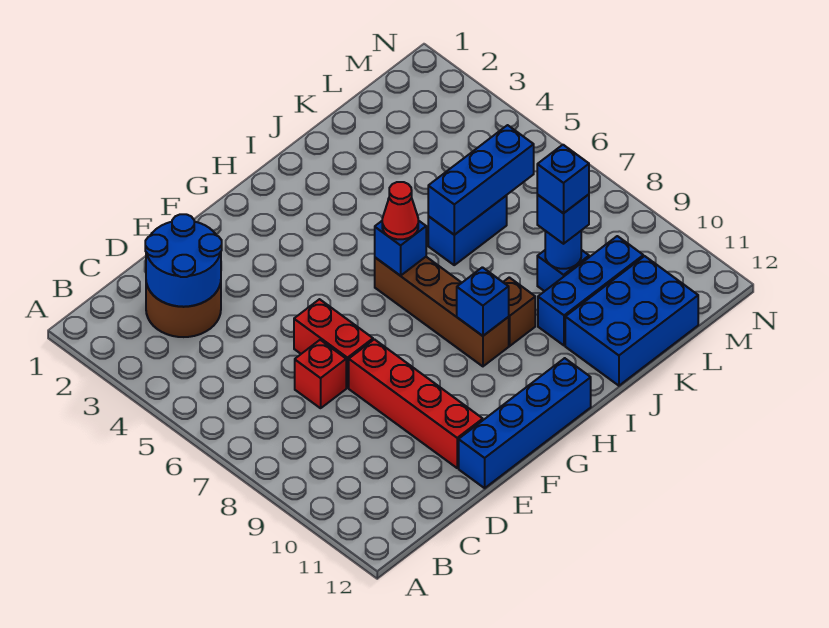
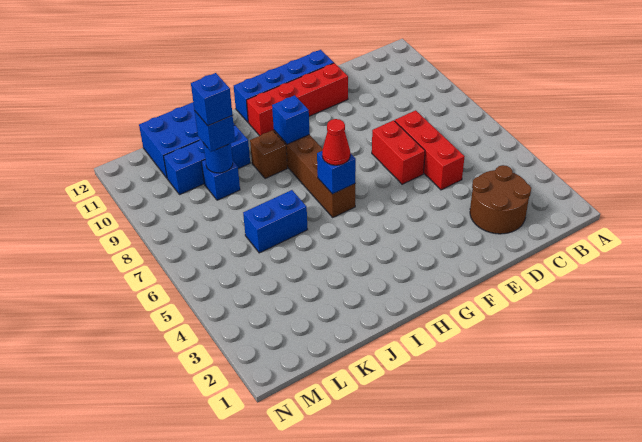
blue round brick C2:D3 level 2 -> none
red brick D7 level 1 -> red brick D5:D7 level 1
red brick E8:E11 level 1 -> red brick E11:H11 level 1
blue brick J6:L6 level 2 -> none

